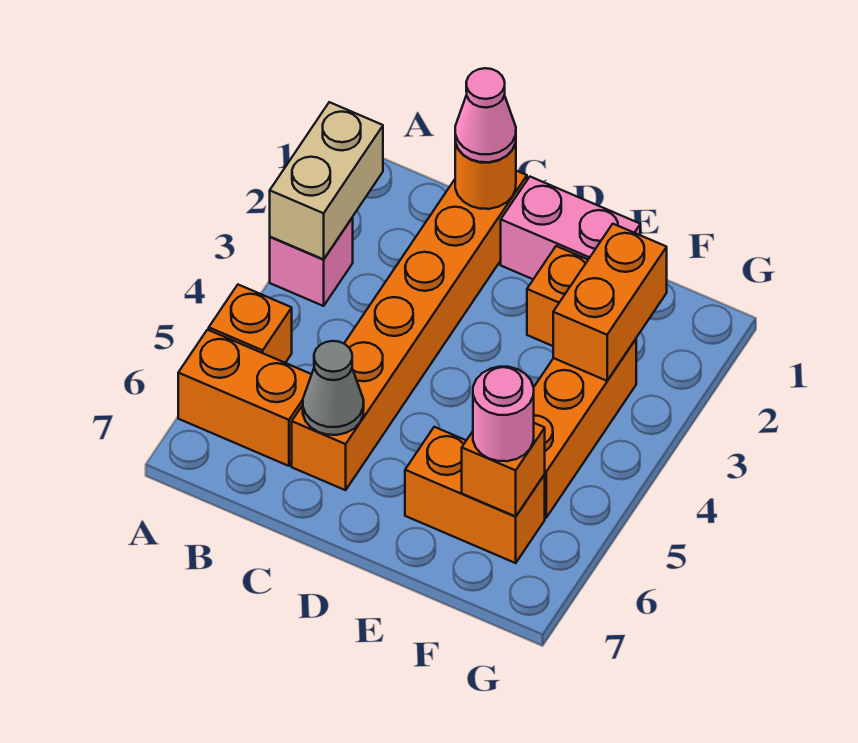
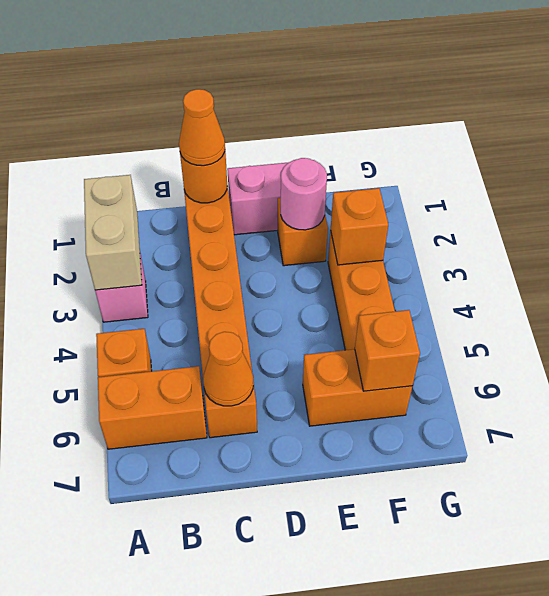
pink cone C1 level 3 -> orange cone C1 level 3
grey cone C6 level 2 -> orange cone C6 level 2
orange brick F2:F3 level 2 -> orange brick F3 level 2
pink round brick F6 level 3 -> pink round brick E2 level 2

